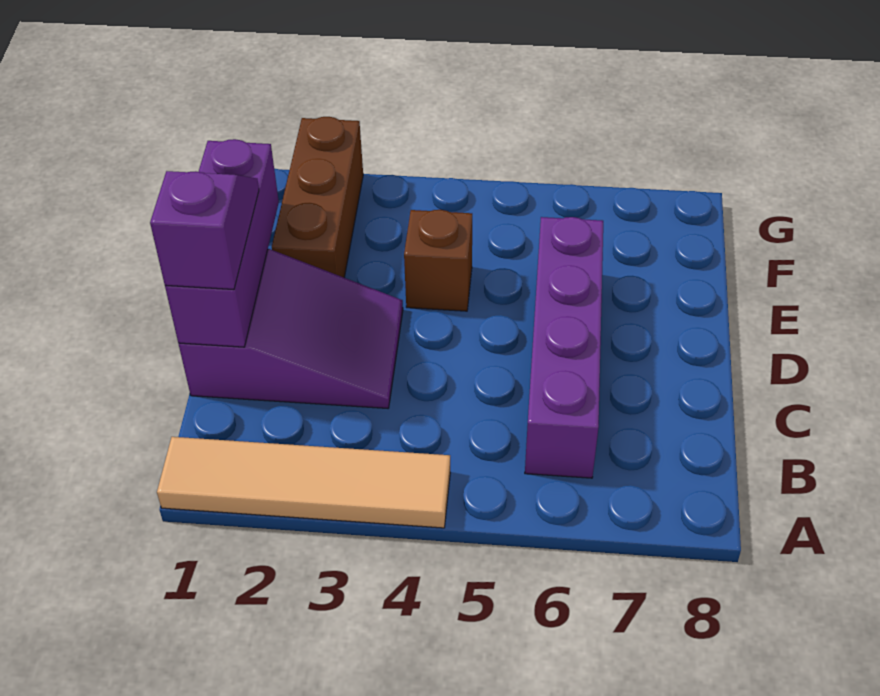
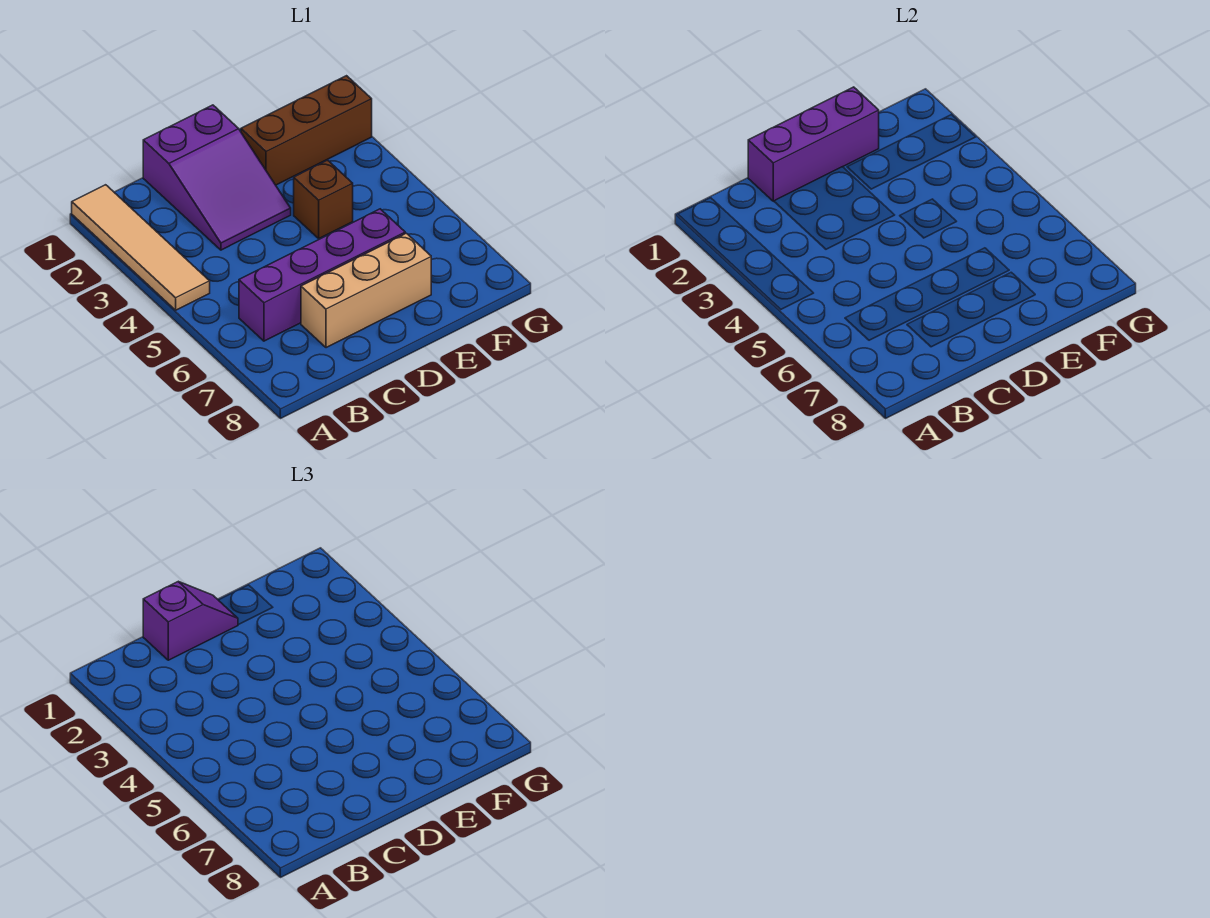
none -> tan brick C7:E7 level 1

